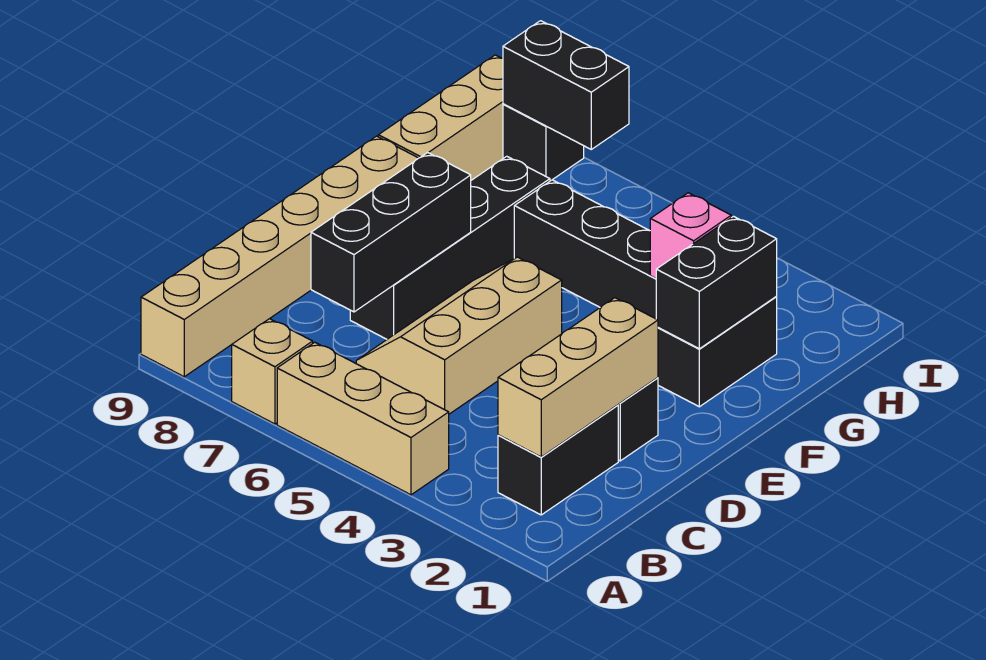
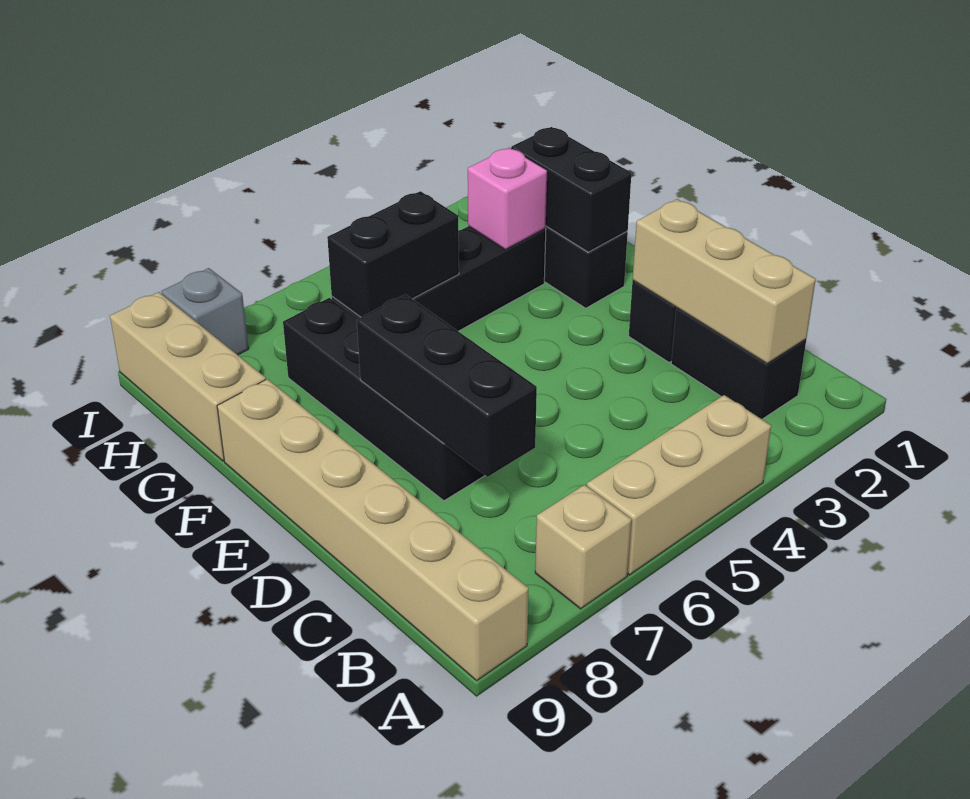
tan slope C5:E6 level 1 top 5 -> none
black brick I7:I8 level 2 -> black brick G5:G6 level 2
black brick I8 level 1 -> grey brick I8 level 1

